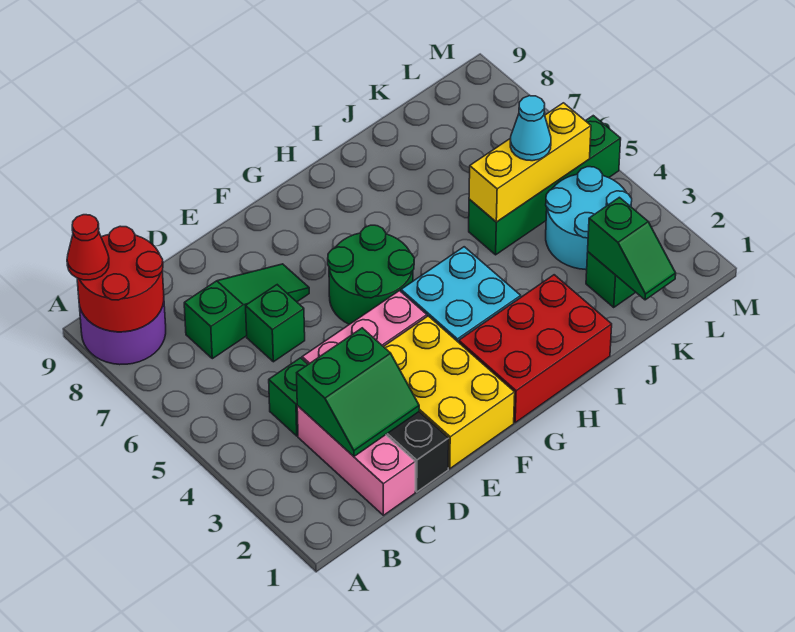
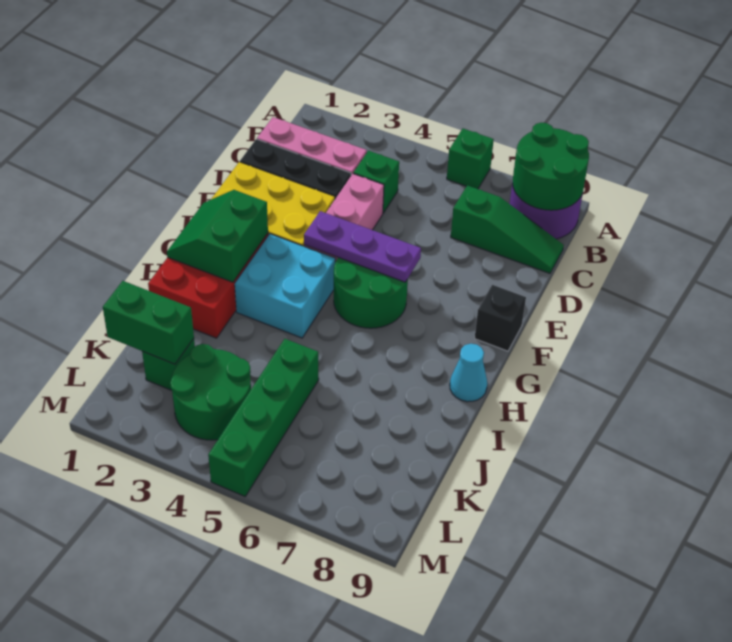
red round brick A8:B9 level 2 -> green round brick A8:B9 level 2
red cone A9 level 3 -> none
green slope C2:D3 level 2 top 3 -> green slope G1:H2 level 2 top 2
green slope C7:E7 level 1 top C -> green slope C7:C9 level 1 top 7
green brick D6 level 1 -> green brick A6 level 1
none -> purple plate F4:F6 level 2
none -> black brick F9 level 1
yellow brick J5:L5 level 2 -> none
green slope K1:K2 level 2 top 2 -> green brick K1:K2 level 2
cyan round brick K3:L4 level 1 -> green round brick K3:L4 level 1
cyan cone K5 level 3 -> cyan cone H9 level 1

